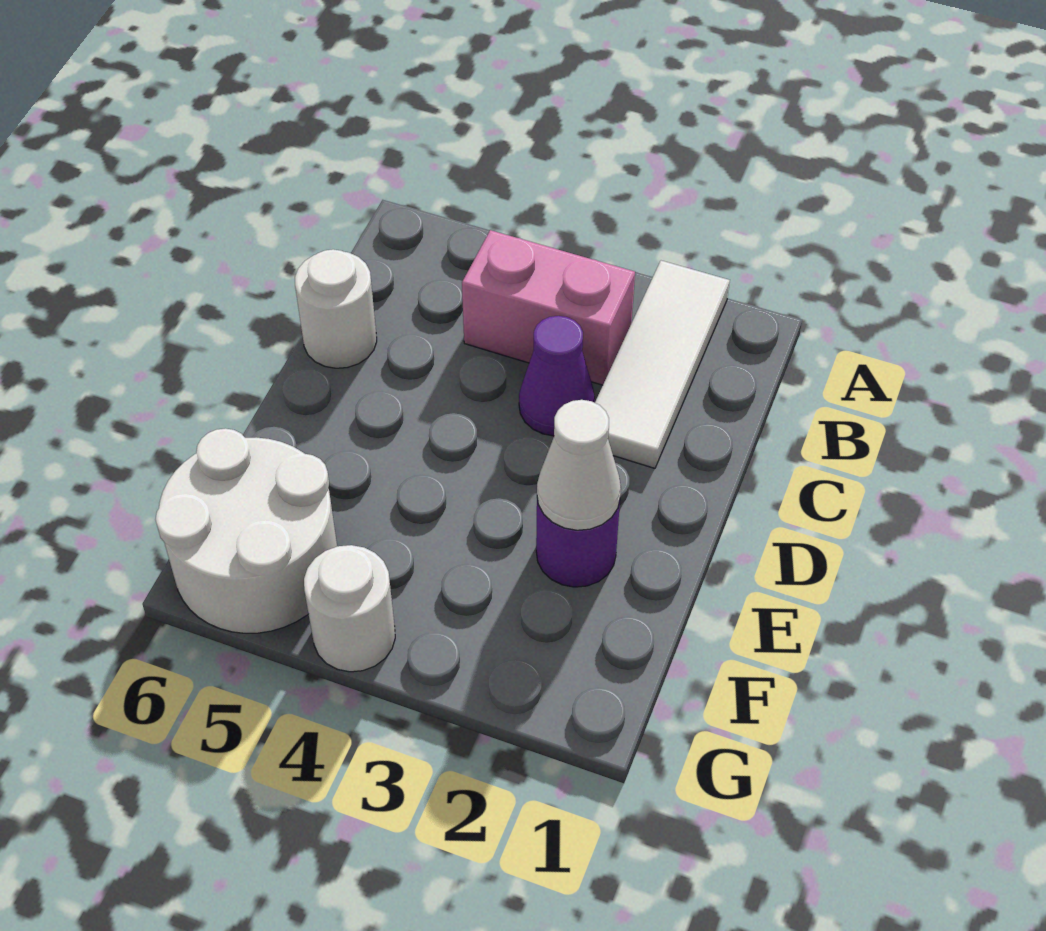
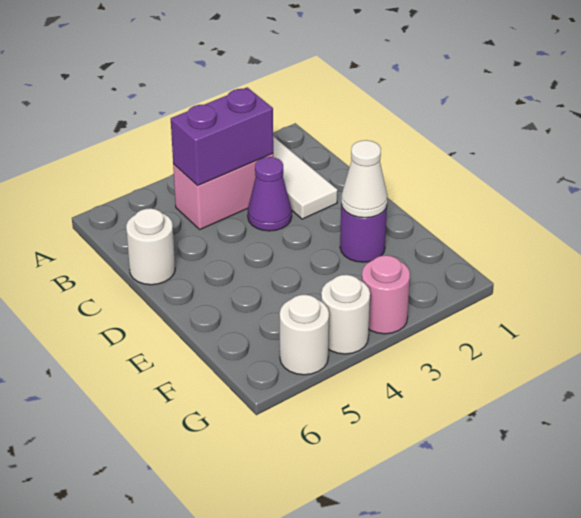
none -> purple brick B3:B4 level 2
white round brick F5:G6 level 1 -> white round brick G5 level 1
none -> pink round brick G3 level 1

